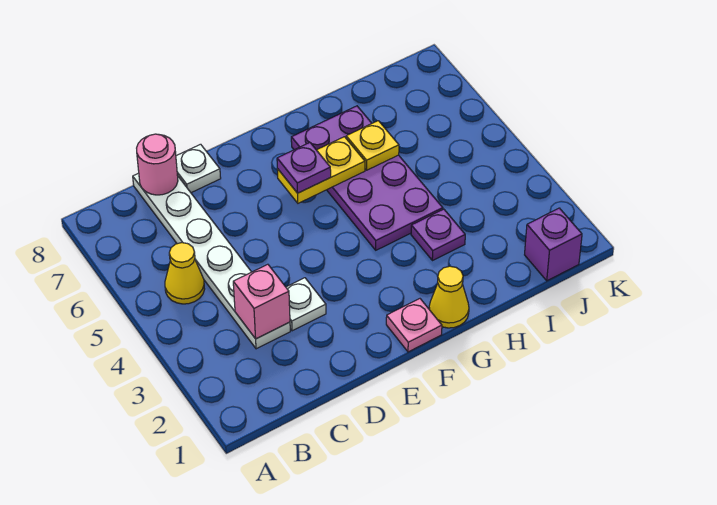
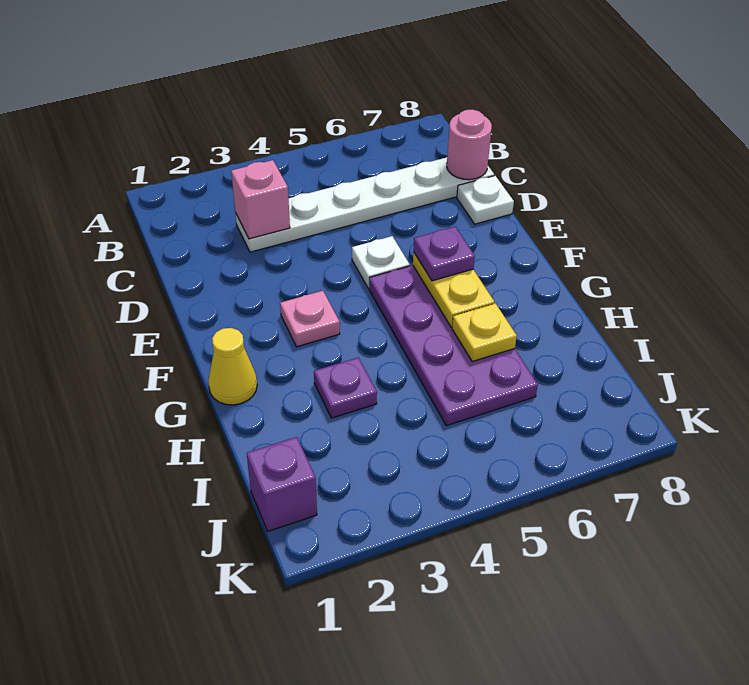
yellow cone B5 level 1 -> none
white plate D3 level 1 -> white plate E5 level 1
pink plate F1 level 1 -> pink plate F3 level 1
purple plate G4:H7 level 1 -> purple plate F5:I6 level 1

